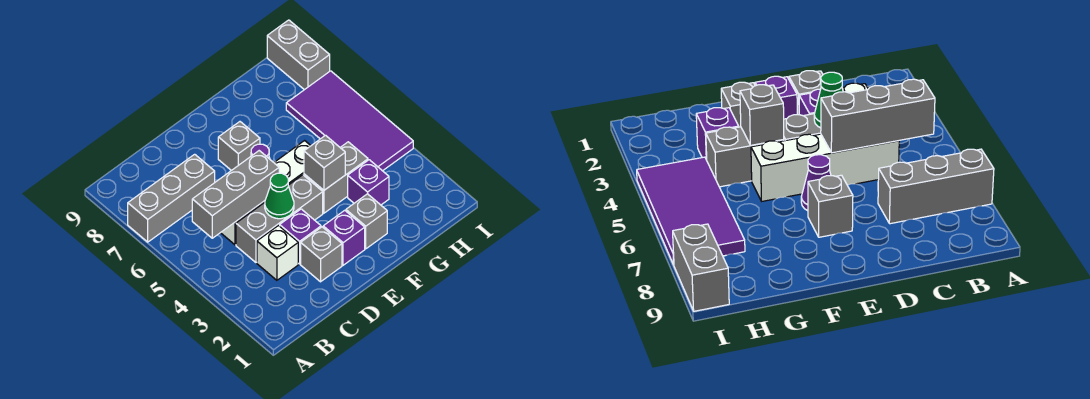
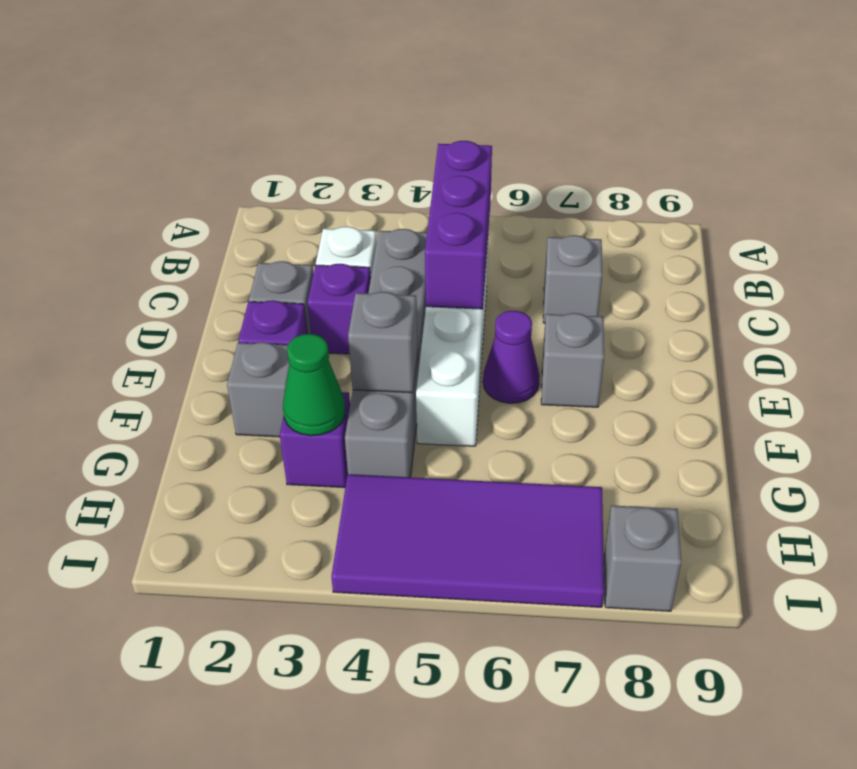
grey brick A7:C7 level 1 -> grey brick C7 level 1
grey brick B5:D5 level 2 -> purple brick B5:D5 level 2
green cone D4 level 2 -> green cone G3 level 2
grey brick I8:I9 level 1 -> grey brick I8 level 1

